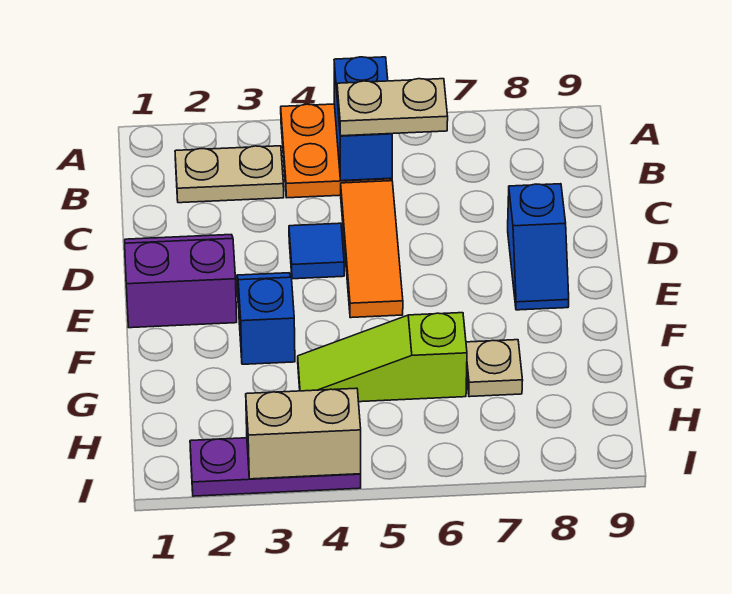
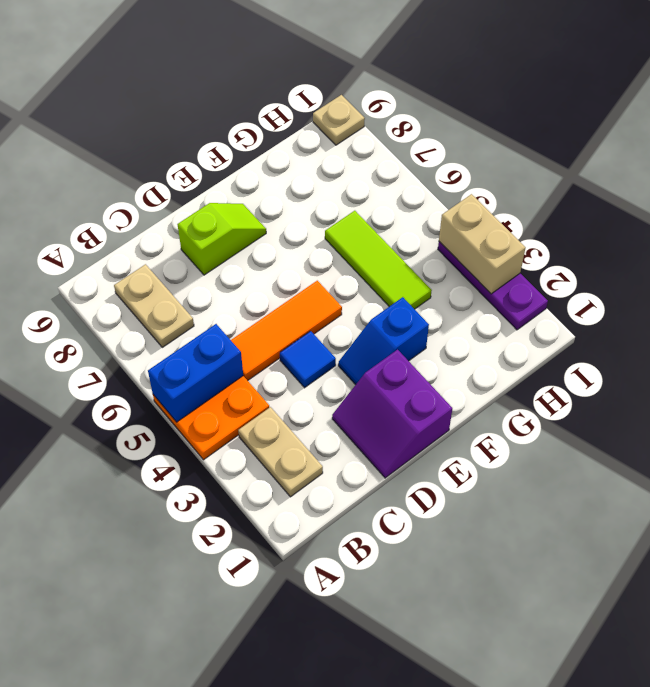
tan plate B5:B6 level 3 -> tan plate B7:B8 level 1
blue slope D8:E8 level 1 top D -> lime slope D8:E8 level 1 top D
lime slope G4:G6 level 1 top 6 -> lime tile G4:G6 level 1
tan plate G7 level 1 -> tan plate I9 level 1

